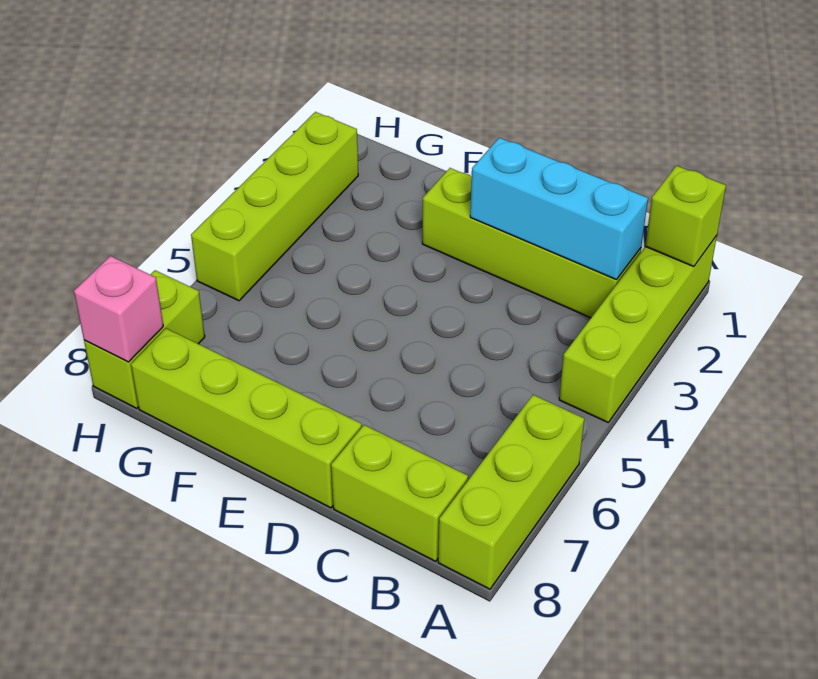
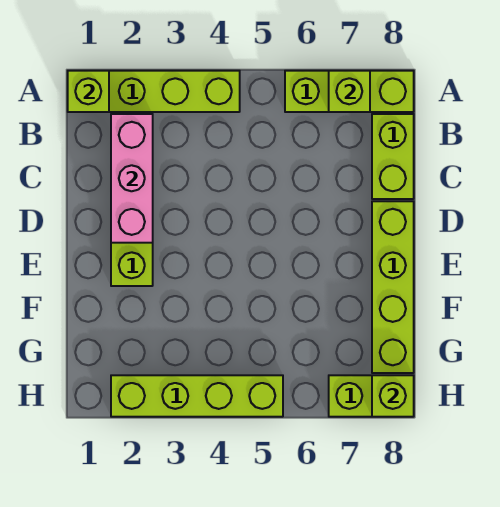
none -> lime brick A7 level 2
cyan brick B2:D2 level 2 -> pink brick B2:D2 level 2
pink brick H8 level 2 -> lime brick H8 level 2

